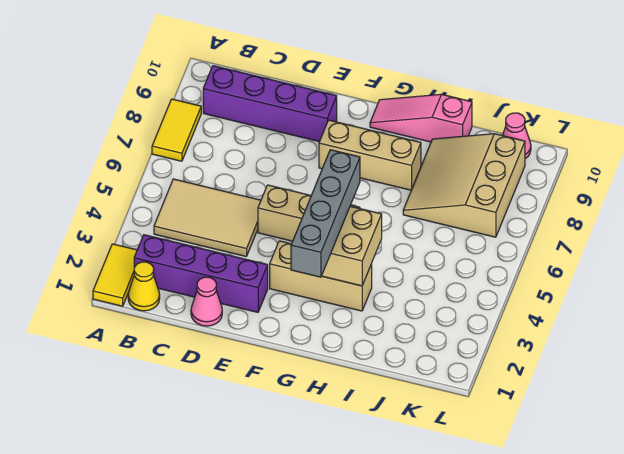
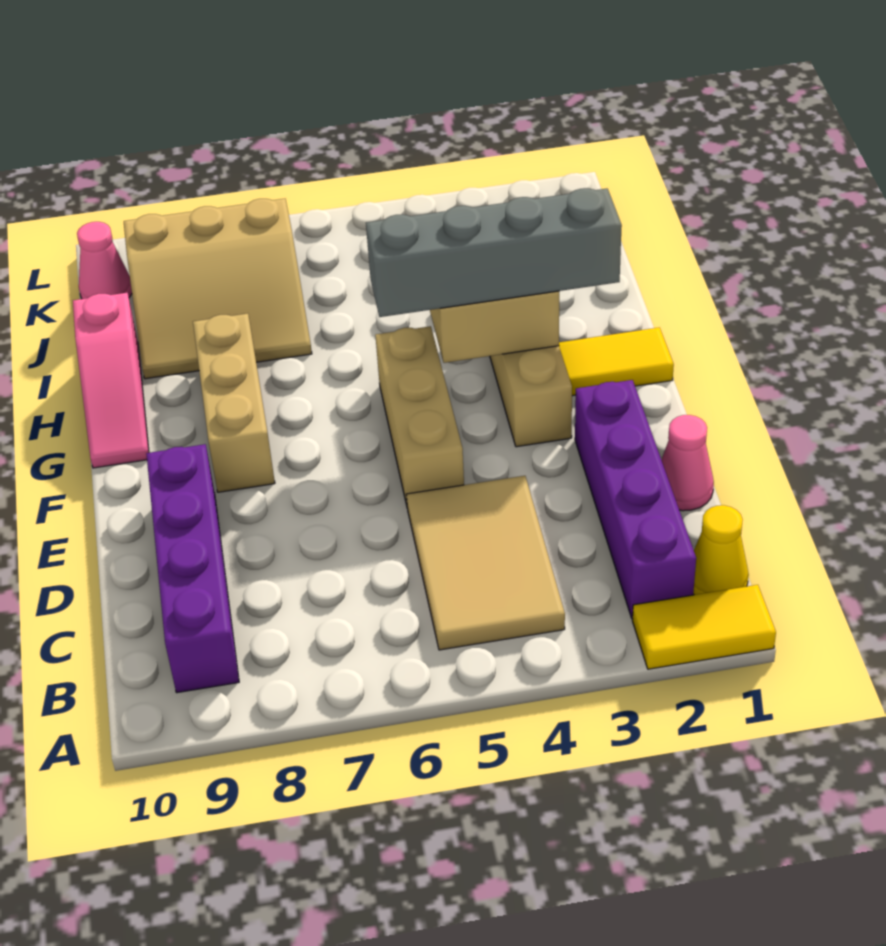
yellow tile A7:A8 level 1 -> yellow tile G1:G2 level 1

